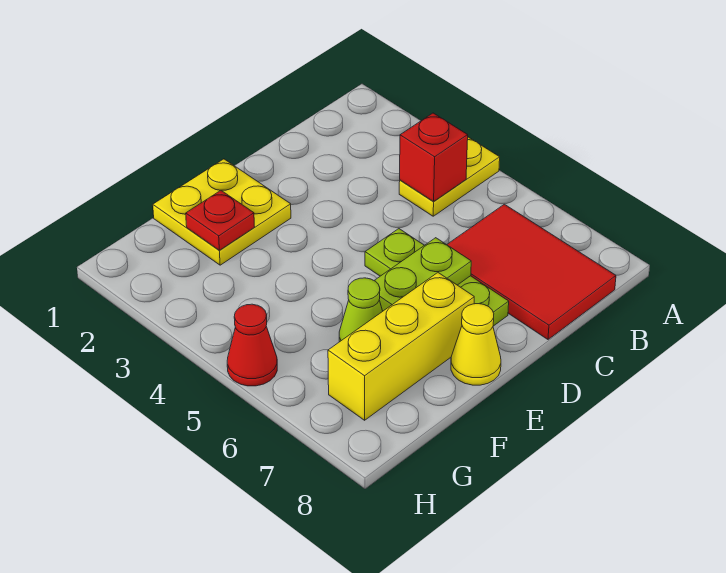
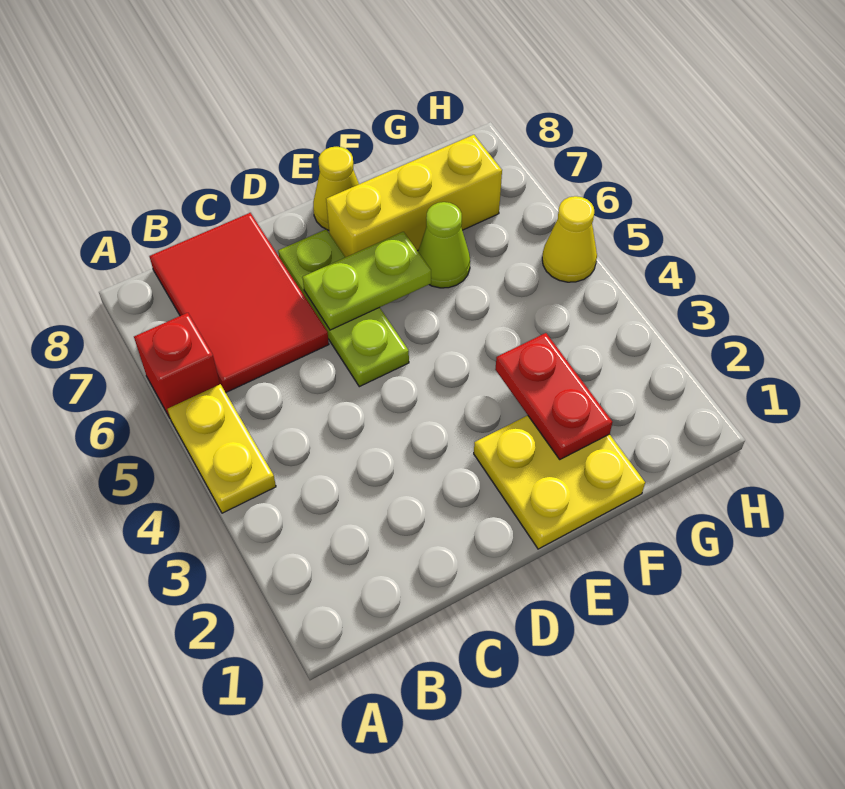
yellow plate A4:B4 level 1 -> yellow plate A4:A5 level 1
red brick B4 level 2 -> red brick A6 level 1
red plate F2 level 2 -> red plate F2:F3 level 2
red cone H5 level 1 -> yellow cone H5 level 1

